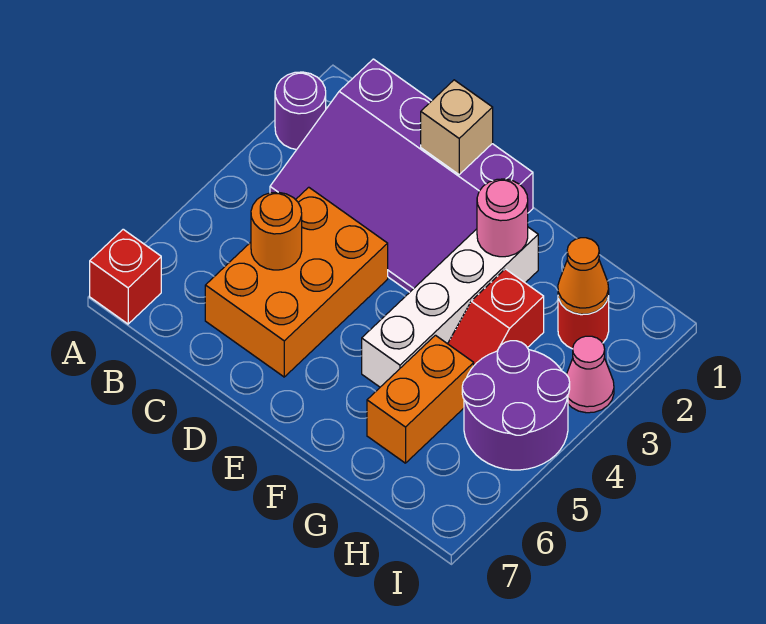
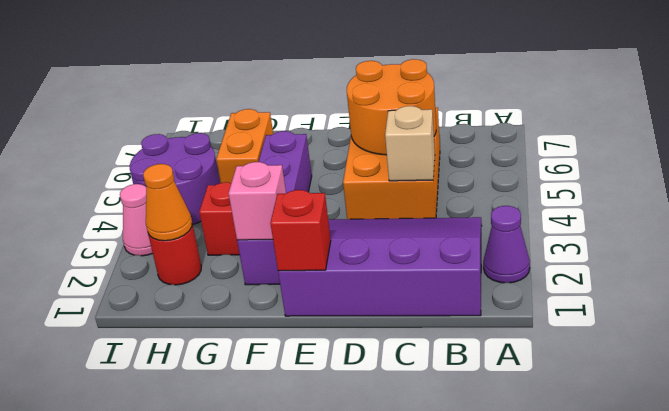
purple round brick A2 level 1 -> purple cone A2 level 1
red brick A7 level 1 -> red brick E1 level 2
orange round brick C5 level 2 -> orange round brick C5:D6 level 2
tan brick D1 level 2 -> tan brick C4 level 2
white brick F2:F5 level 1 -> purple brick F2:F5 level 1
pink round brick F2 level 2 -> pink brick F2 level 2

